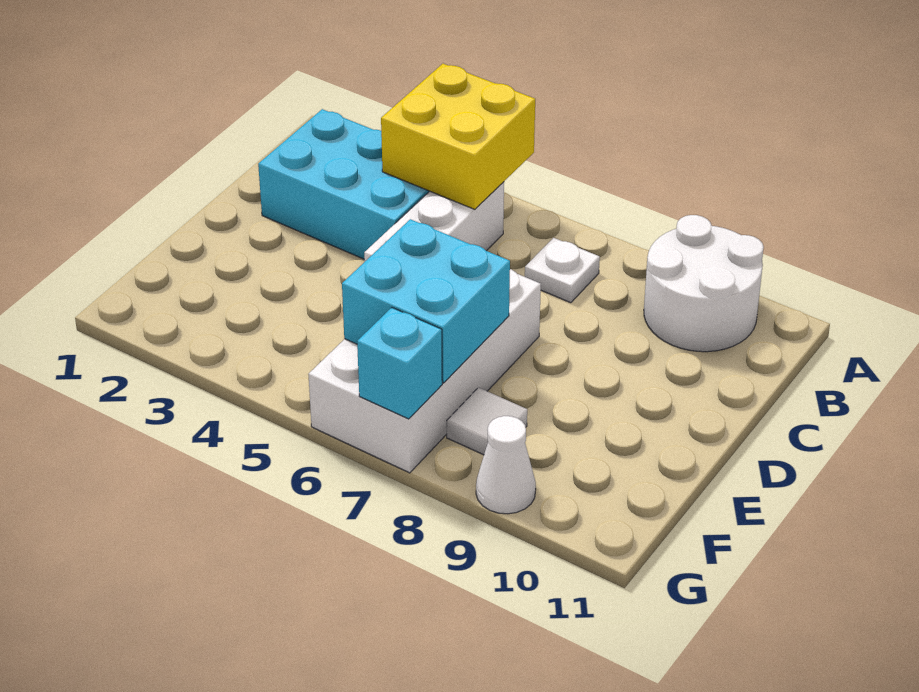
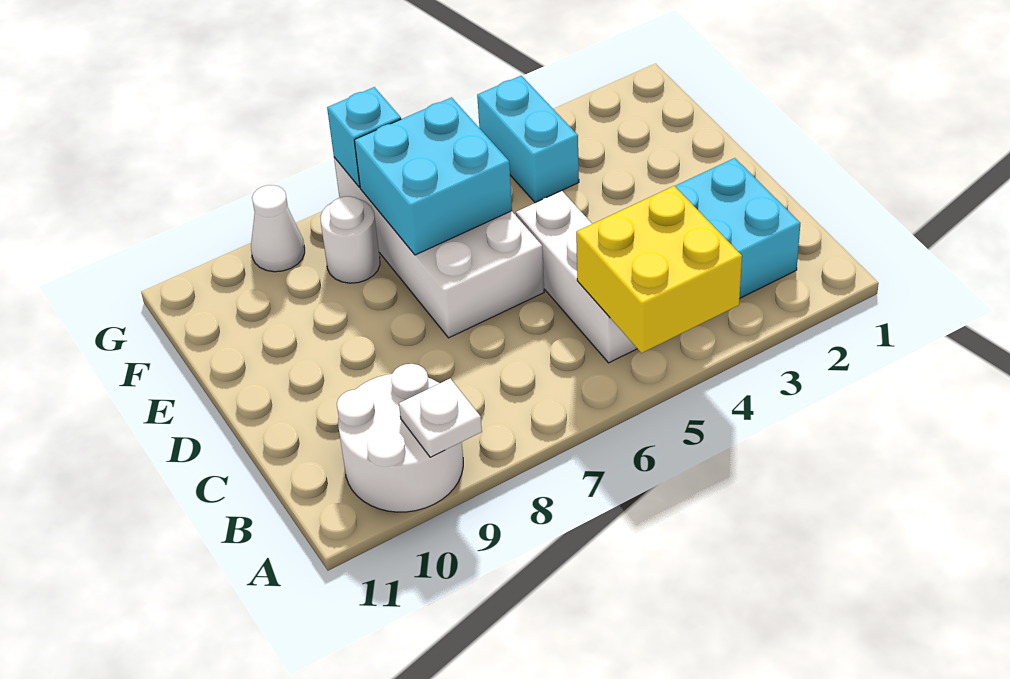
white plate B7 level 1 -> white plate A9 level 2
none -> cyan brick F4:G4 level 1
white tile F8 level 1 -> white round brick F8 level 1

